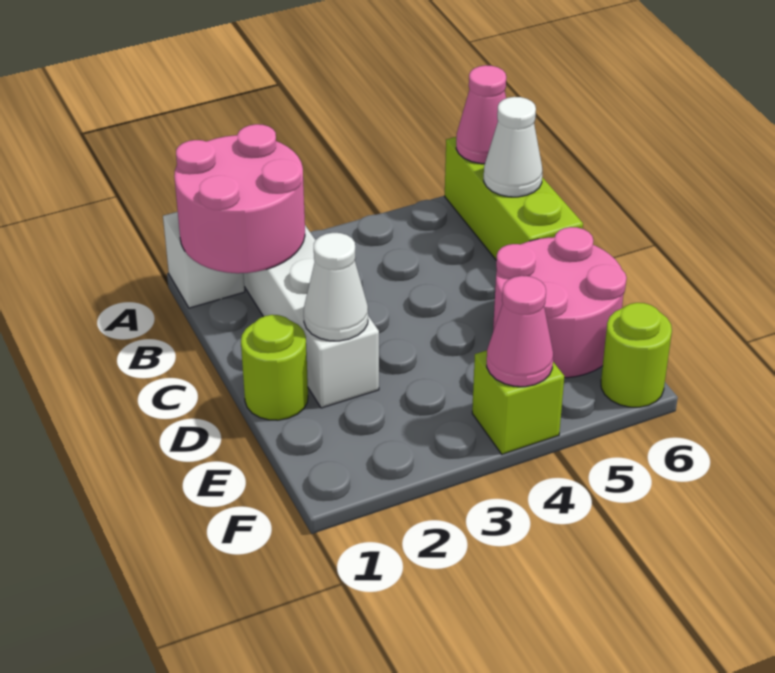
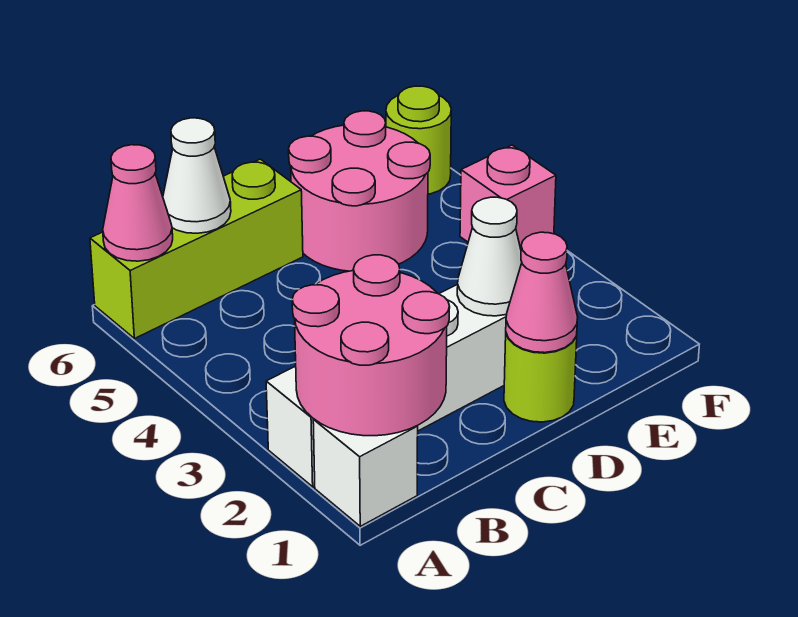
lime brick F4 level 1 -> pink brick F4 level 1
pink cone F4 level 2 -> pink cone D1 level 2

